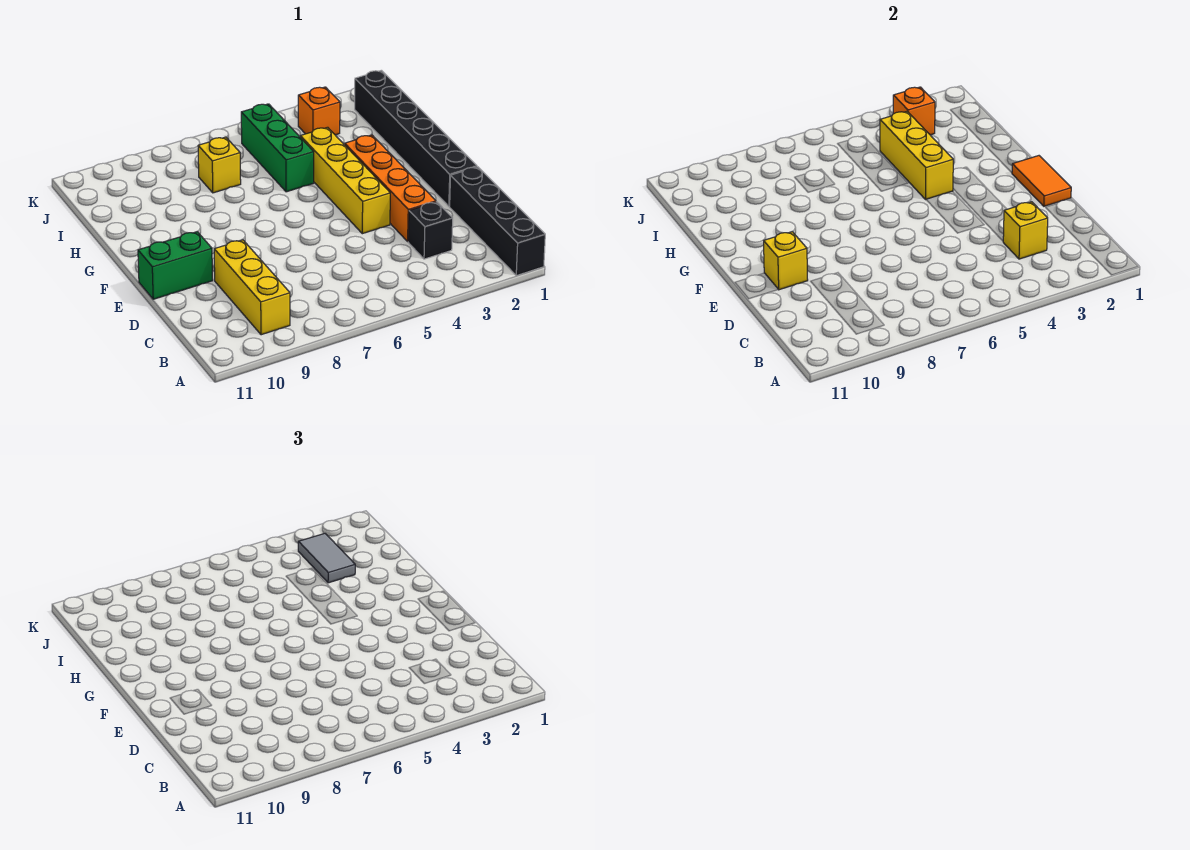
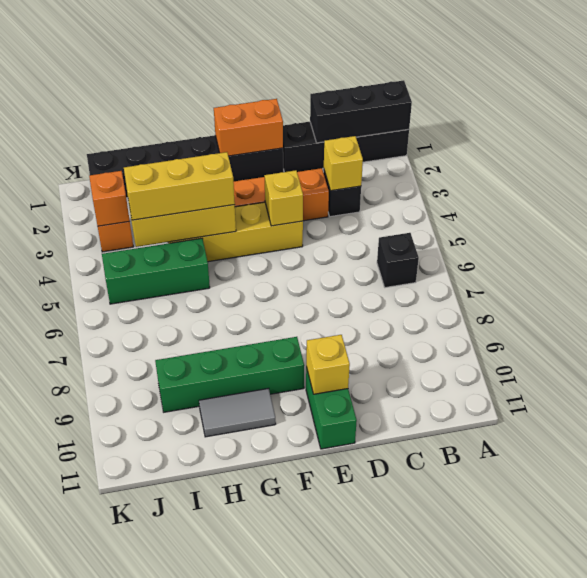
none -> black brick A1:C1 level 2
none -> black brick B6 level 1
yellow brick B9:D9 level 1 -> yellow brick G4:I4 level 3
orange tile E1:F1 level 2 -> orange brick E1:F1 level 2
none -> green brick F9:I9 level 1
grey tile I3:J3 level 3 -> grey tile G10:H10 level 1
yellow brick I7 level 1 -> yellow brick E4 level 2

